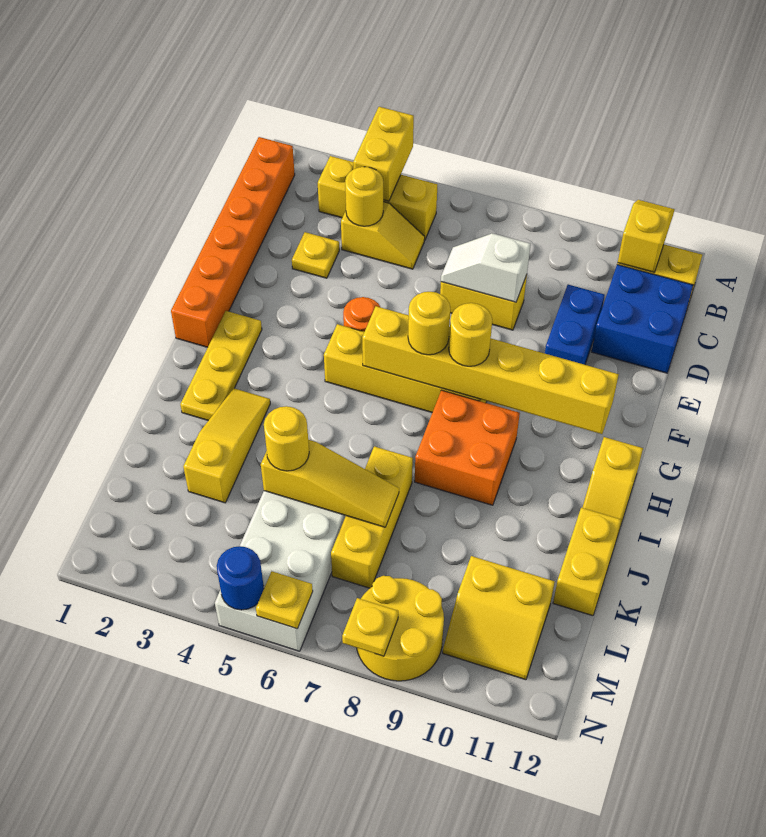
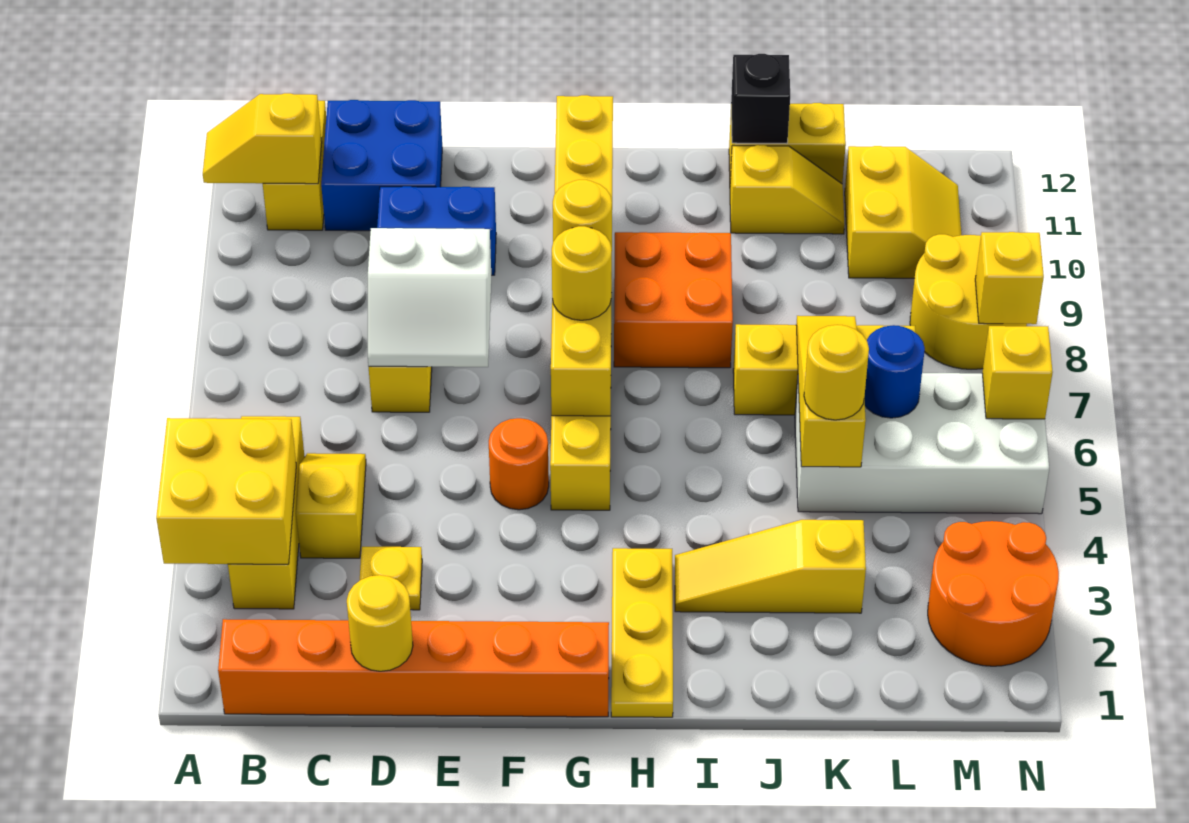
yellow brick A4:B4 level 2 -> yellow brick A3:B4 level 2
yellow round brick C4 level 2 -> yellow round brick D1 level 2
white slope D7:D8 level 2 top 8 -> white slope D7:E8 level 2 top 8
yellow plate G2:I2 level 1 -> yellow plate H1:H3 level 1
yellow slope H12:I12 level 1 top H -> yellow slope J11:K11 level 1 top J
none -> black brick J12 level 2
none -> orange round brick M2:N3 level 1
blue round brick N5 level 2 -> blue round brick L6 level 2
yellow plate N6 level 2 -> yellow brick N6 level 2
yellow plate N8 level 2 -> yellow brick N8 level 2

